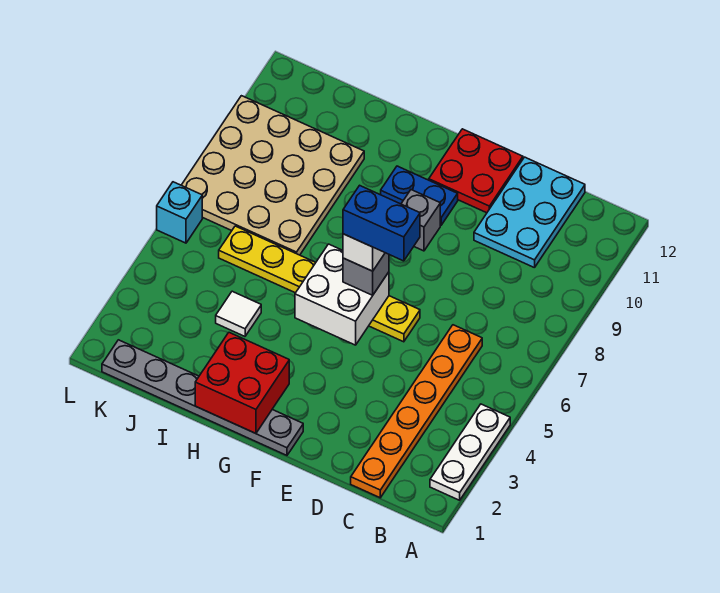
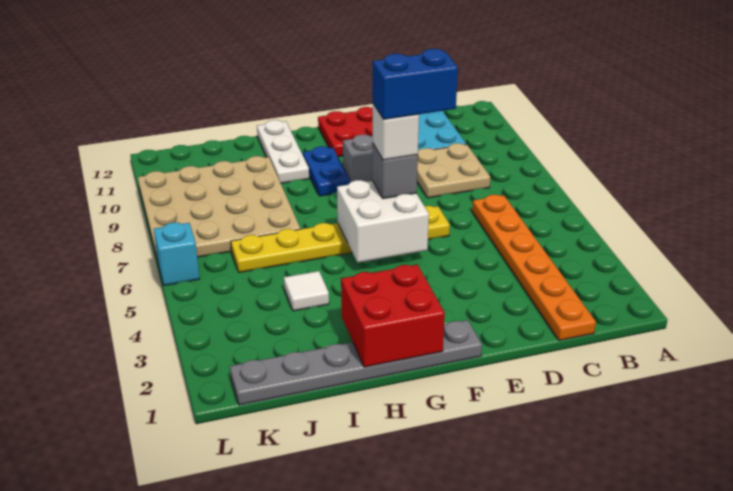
white plate A2:A4 level 1 -> white plate H10:H12 level 1
none -> tan plate C8:D9 level 1
blue plate F10:G10 level 1 -> blue plate G9:G10 level 1

